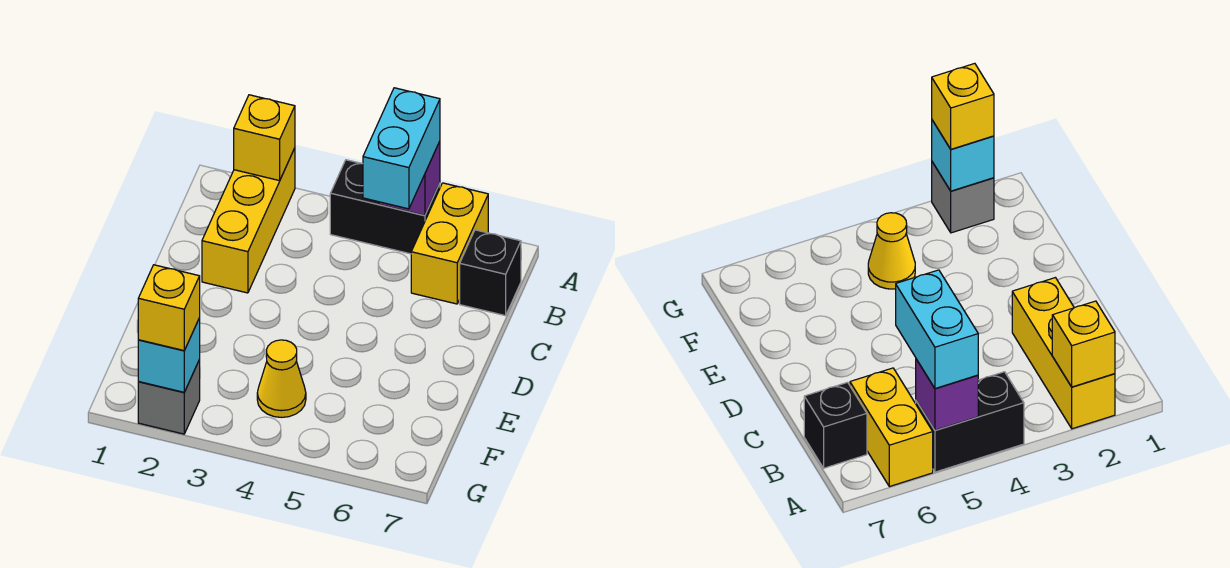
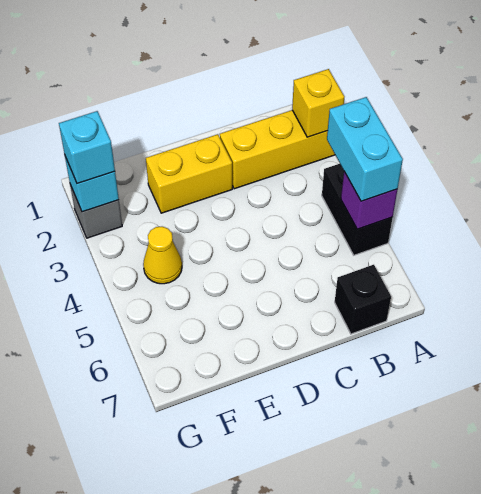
cyan brick A5:B5 level 3 -> cyan brick A4:A5 level 3
yellow brick A6:B6 level 1 -> yellow brick D2:E2 level 1
yellow brick G2 level 3 -> cyan brick G2 level 3

